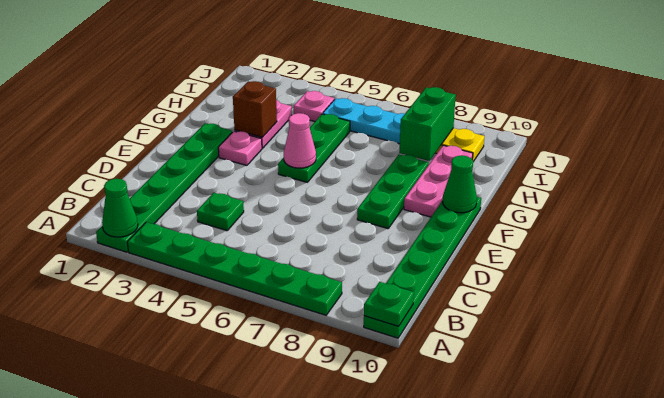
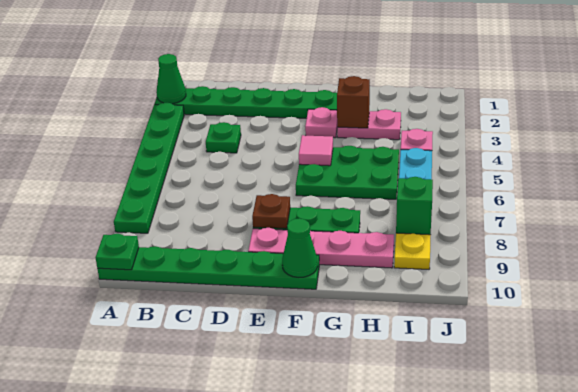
none -> brown plate E8 level 2
green plate F5:H5 level 1 -> green plate F5:H6 level 1
pink cone F5 level 2 -> pink tile F5 level 2
pink plate F9:H9 level 1 -> pink plate E9:H9 level 1
green brick H8:I8 level 2 -> green brick I8 level 2

